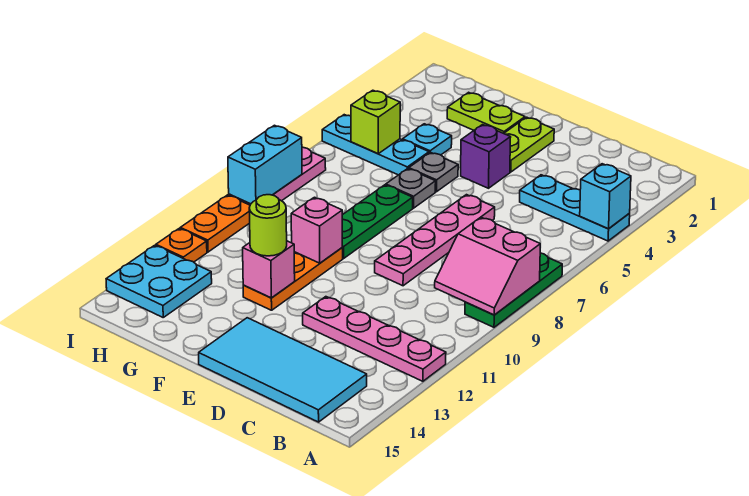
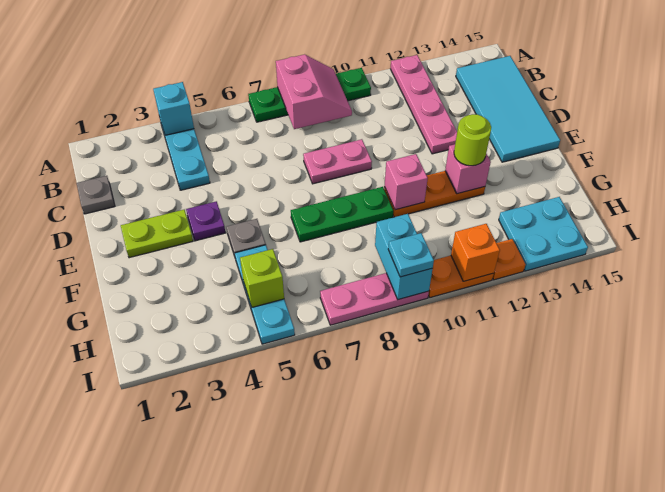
green plate A7:A9 level 1 -> green plate A7:A10 level 1
pink plate D6:D9 level 1 -> pink plate D8:D9 level 1
purple brick E4 level 1 -> purple plate E4 level 1
lime plate F2:G2 level 1 -> none
grey plate F6 level 1 -> grey plate C1 level 1
cyan plate G4 level 1 -> cyan plate I9 level 3
cyan brick I8:I9 level 2 -> cyan brick H9:I9 level 2
none -> orange brick I11 level 2

